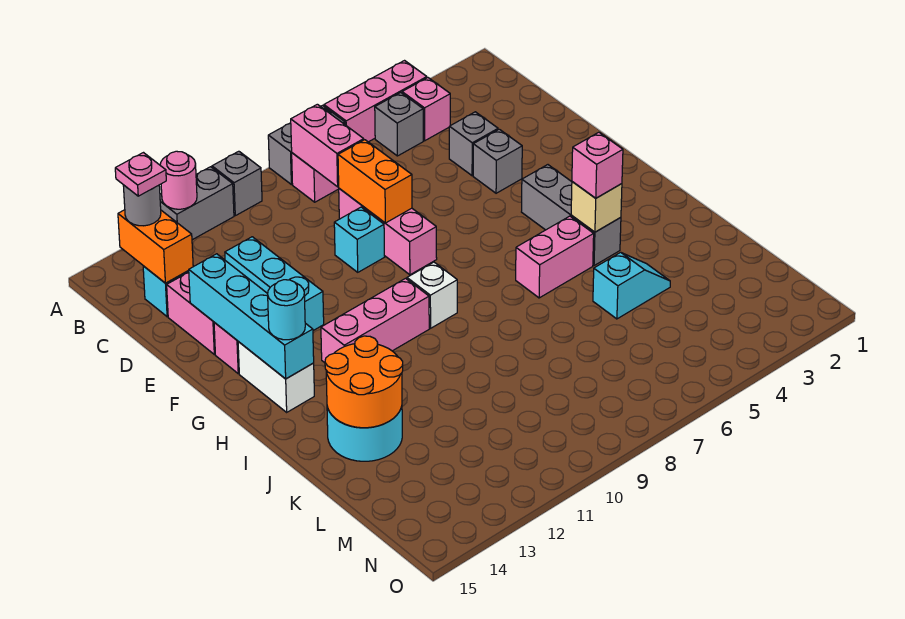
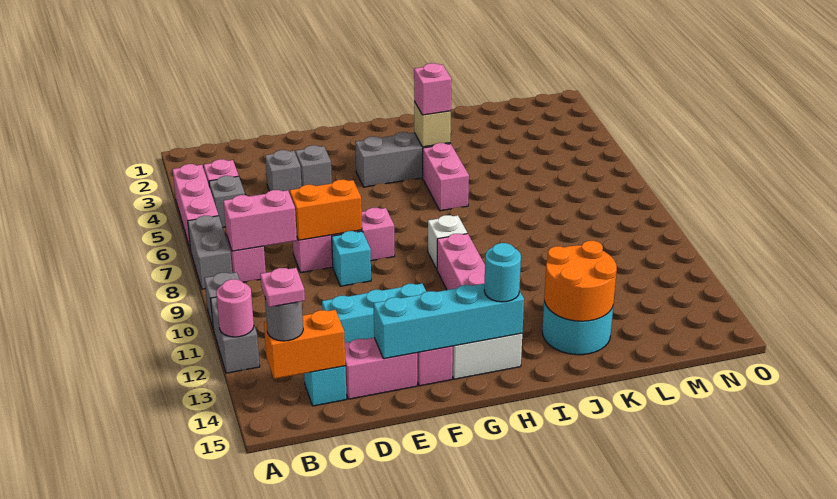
cyan slope K4:K5 level 1 top 5 -> none

